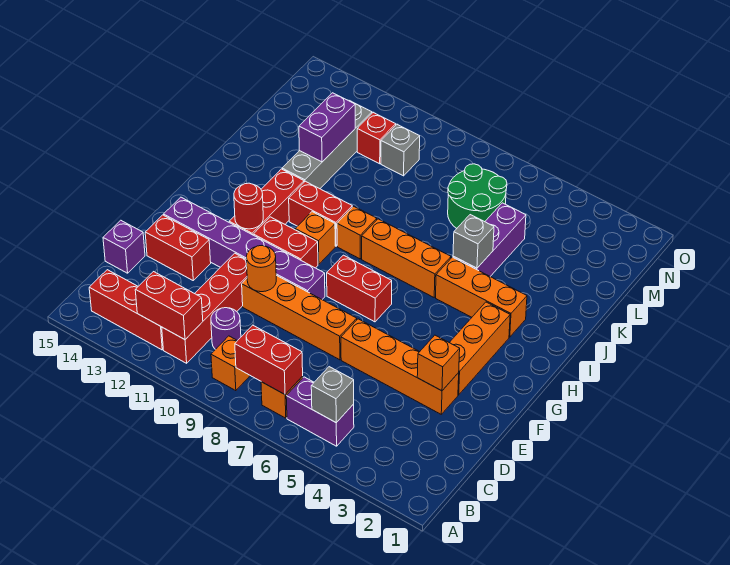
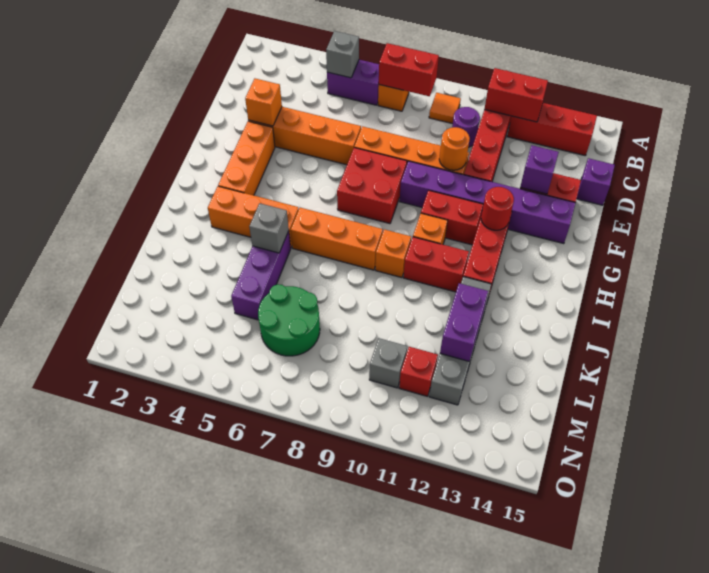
orange brick B9 level 1 -> orange tile B9 level 1
none -> purple brick E13 level 2
red brick G7:G8 level 1 -> red brick F7:G8 level 1

